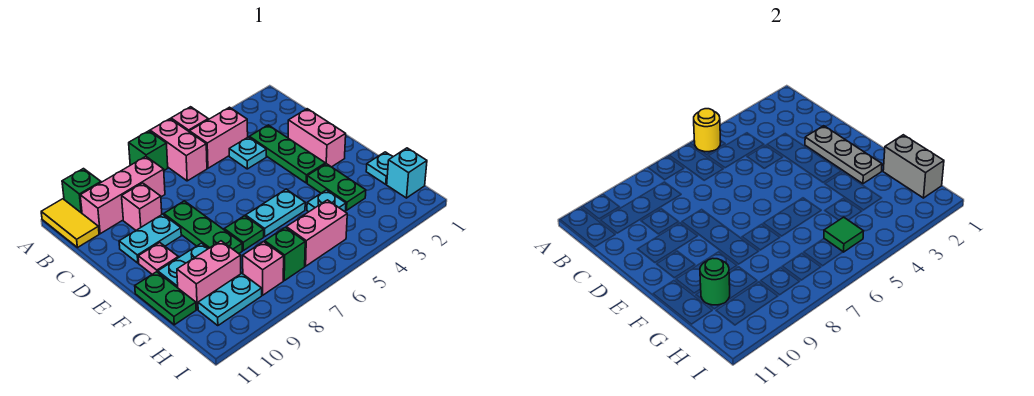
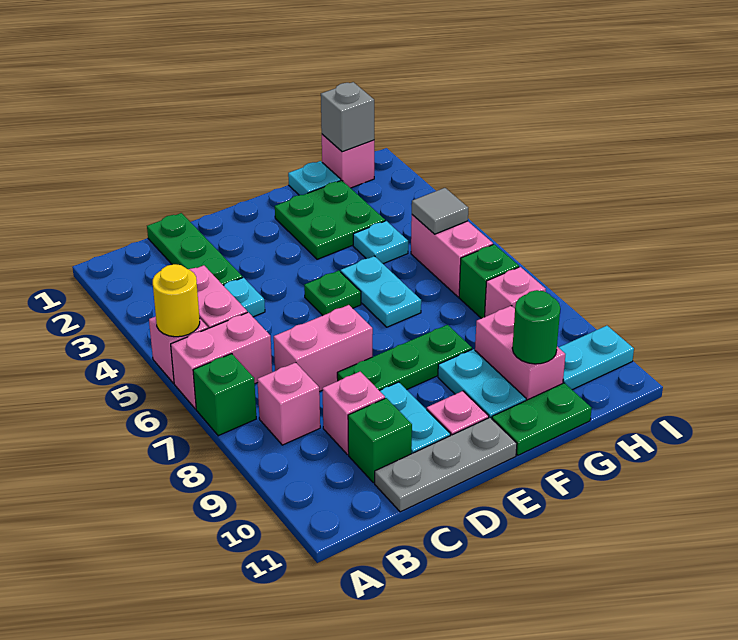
green brick A10 level 1 -> green brick C10 level 1
yellow tile A11:B11 level 1 -> none
pink brick B8:B10 level 1 -> pink brick B8 level 1
green plate C3:E3 level 1 -> green plate C1:C3 level 1
pink brick D2:E2 level 1 -> pink brick C7:D7 level 1
grey plate D2:F2 level 2 -> grey plate C11:E11 level 1
green plate F3:G3 level 1 -> green plate F2:G3 level 1
green plate F7 level 1 -> green plate E5 level 1
grey brick G1:H1 level 2 -> grey brick H1 level 2
cyan brick H1 level 1 -> pink brick H1 level 1
green tile H5 level 2 -> grey tile H5 level 2
cyan plate H9:H10 level 1 -> cyan plate H10:I10 level 1

